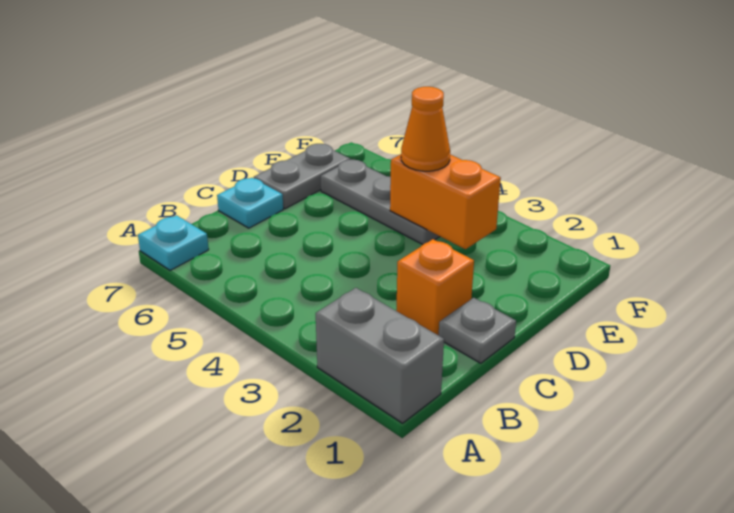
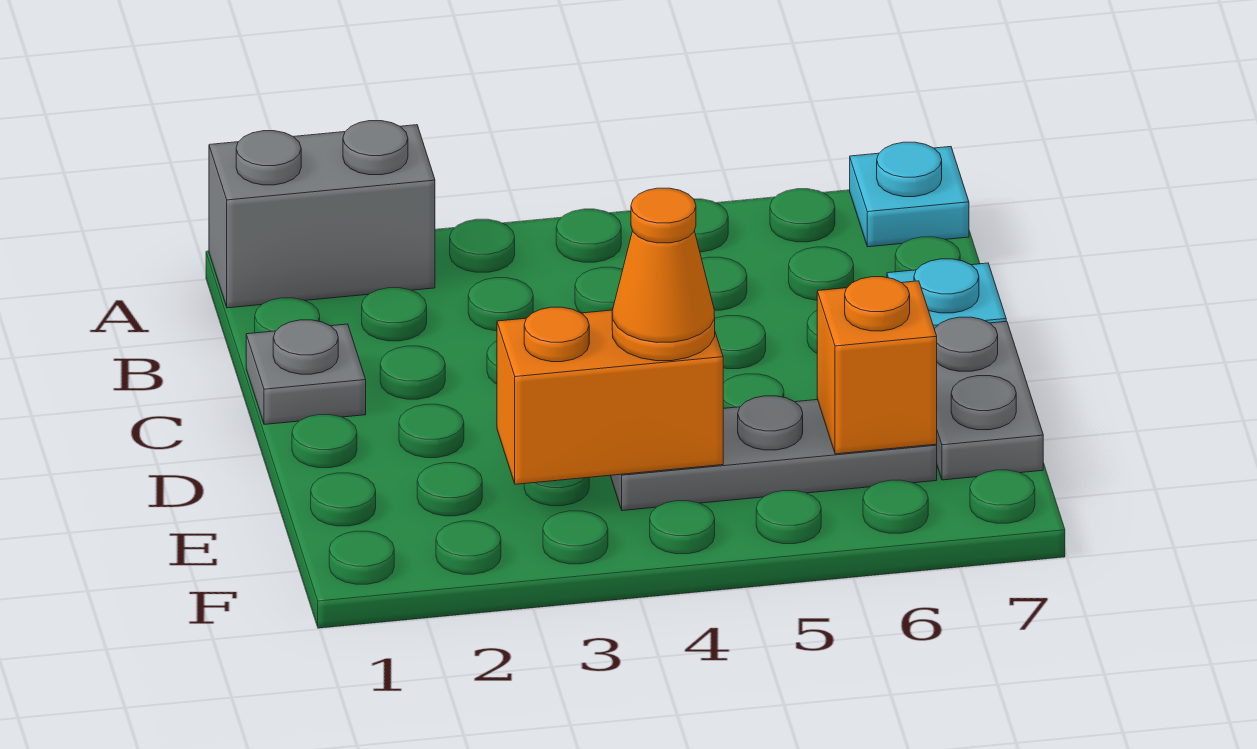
orange brick C2 level 1 -> orange brick E6 level 2

